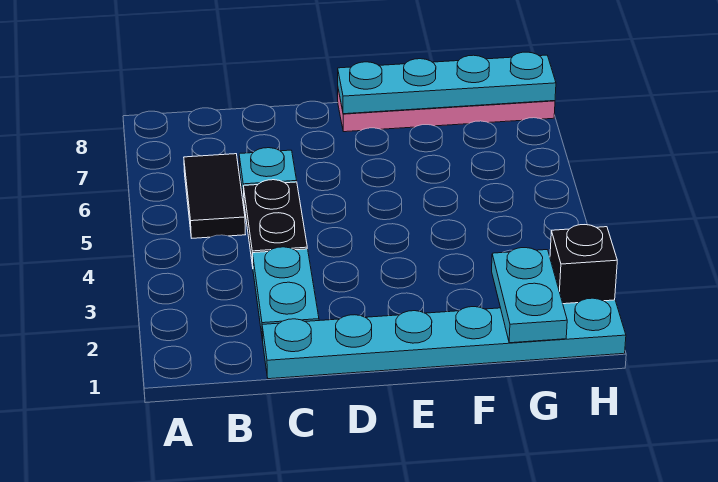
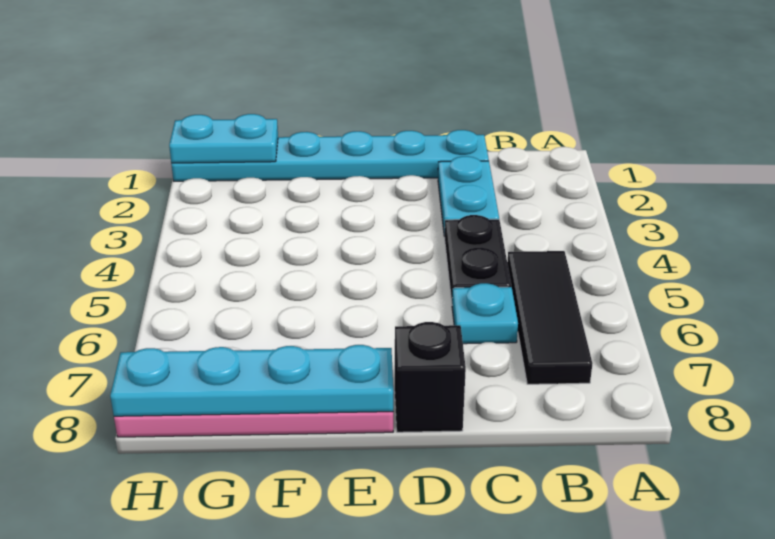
black tile B5:B6 level 1 -> black tile B5:B7 level 1
cyan plate G1:G2 level 2 -> cyan plate G1:H1 level 2
black brick H2 level 1 -> black brick D8 level 1

